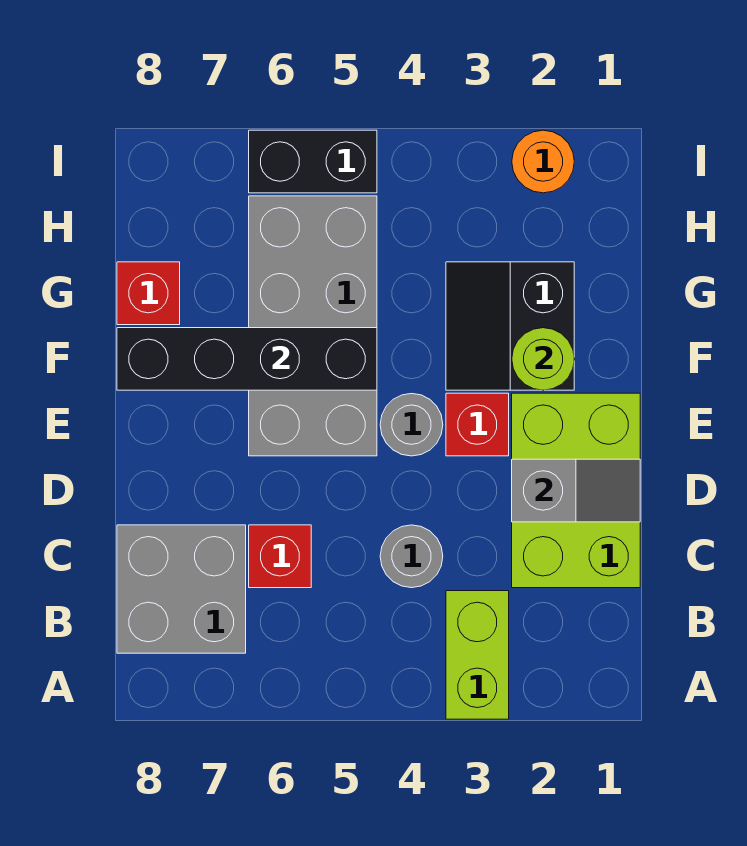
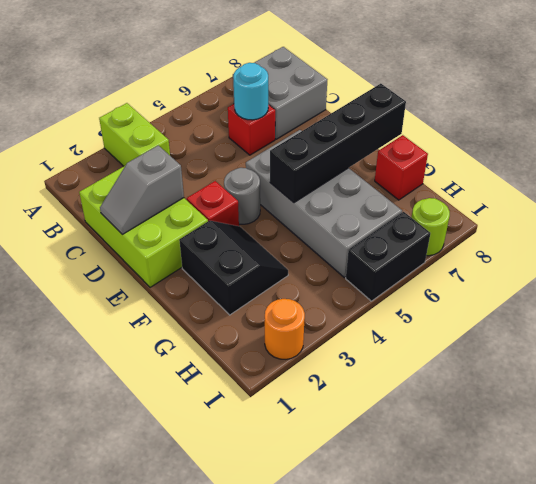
grey round brick C4 level 1 -> none
none -> cyan round brick C6 level 2
lime round brick F2 level 2 -> lime round brick I7 level 1

